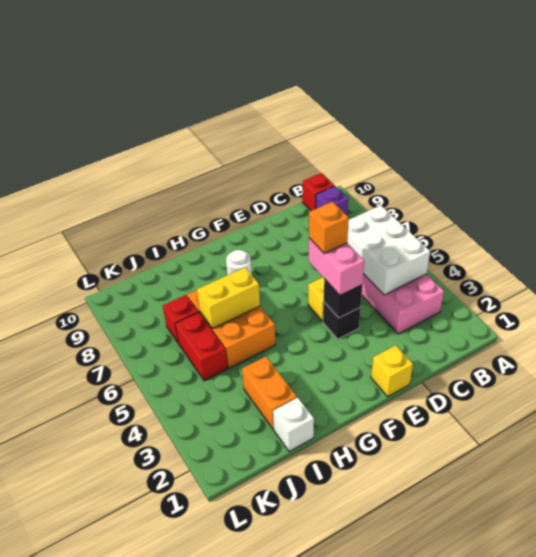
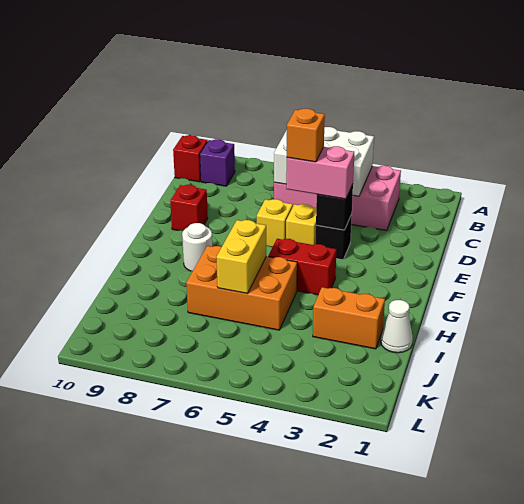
yellow brick E1 level 1 -> yellow brick E6 level 1
white brick I1 level 1 -> white cone I1 level 1
red brick J5:J6 level 1 -> red brick G4:G5 level 1
red brick J7 level 1 -> red brick E9 level 1

